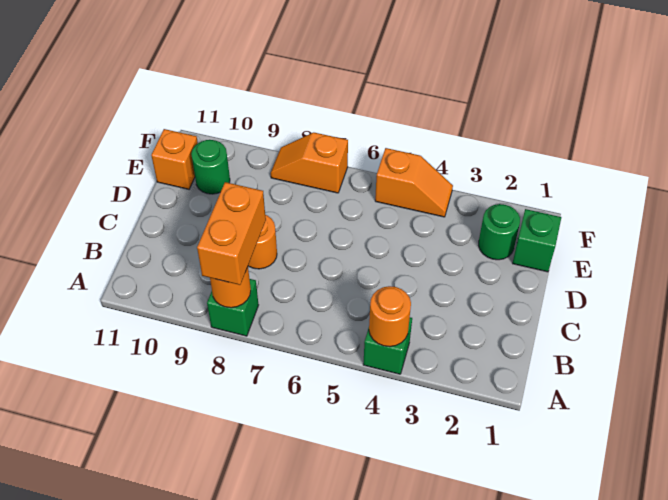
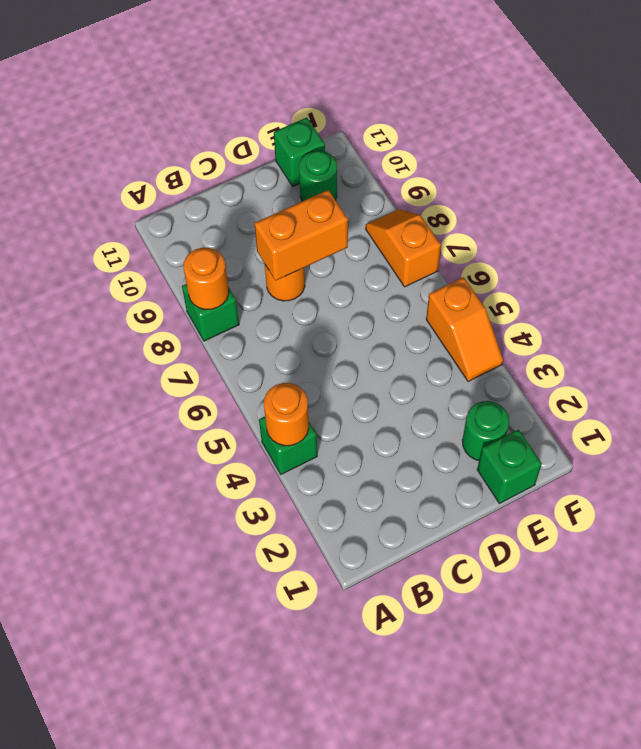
orange brick A8:B8 level 3 -> orange brick C8:D8 level 2
orange brick E11 level 1 -> green brick E11 level 1

